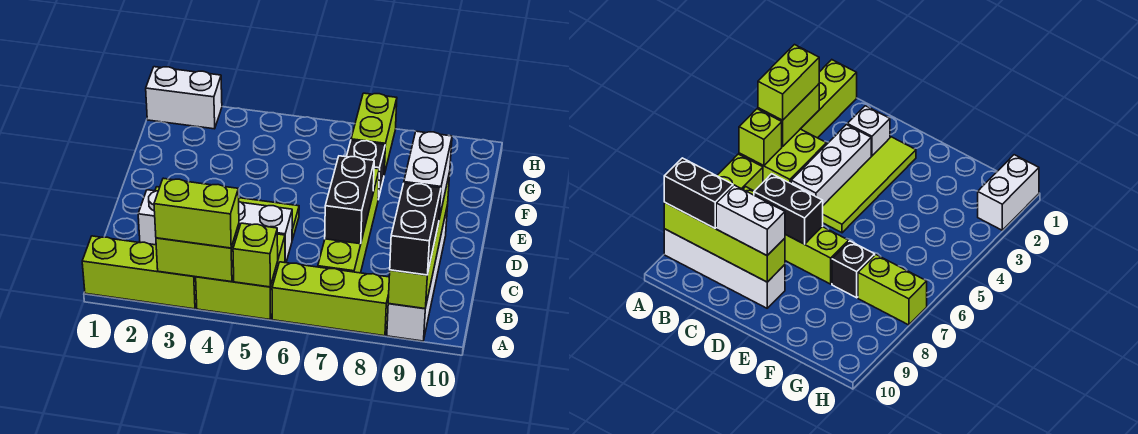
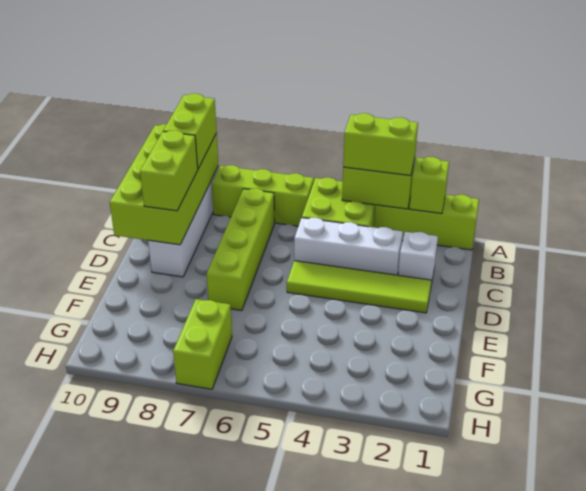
lime brick A5 level 2 -> lime brick A2 level 2
lime brick A9:D9 level 2 -> lime brick A9:D10 level 2
black brick A9:B9 level 3 -> lime brick A9:B9 level 3
black brick C7:D7 level 2 -> none
white brick C9:D9 level 3 -> lime brick C9:D9 level 3
black brick F7 level 1 -> none
white brick H1:H2 level 1 -> none

